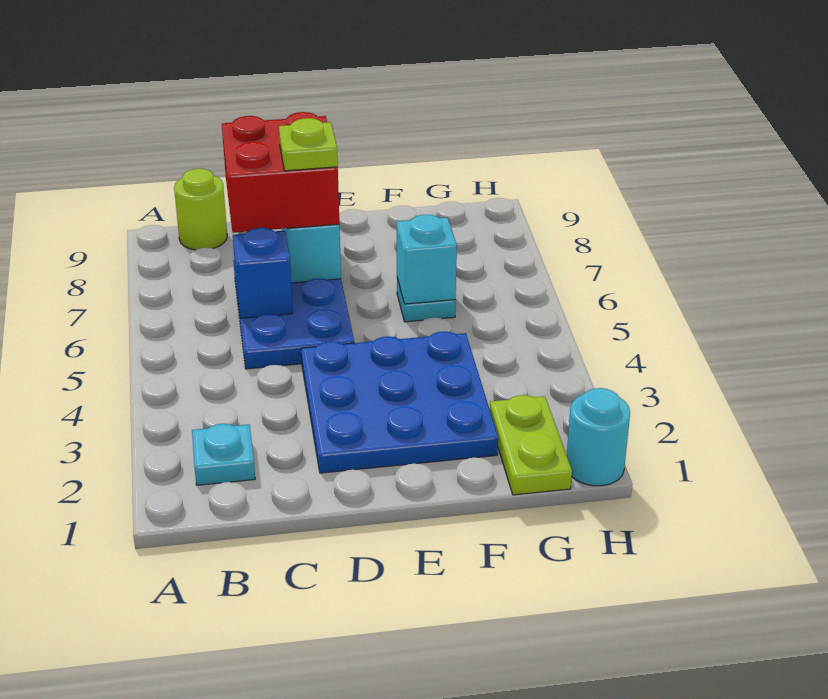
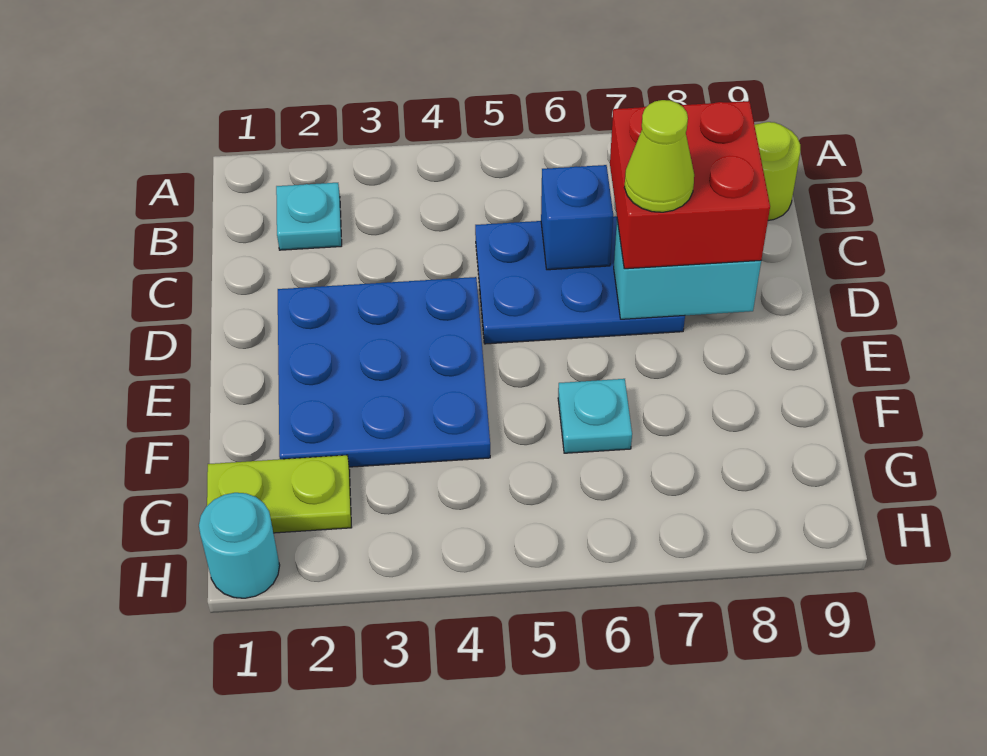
lime plate D7 level 4 -> lime cone D7 level 4
cyan brick F6 level 2 -> none

